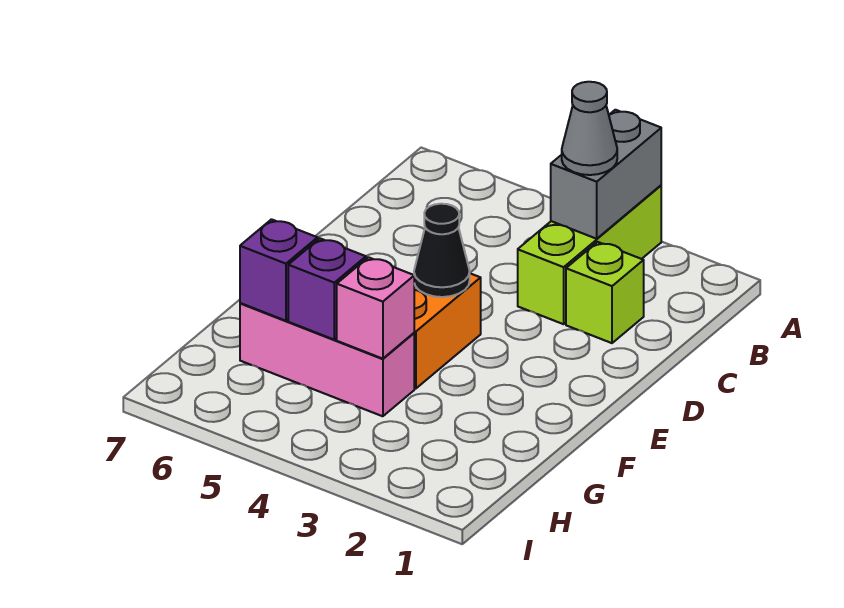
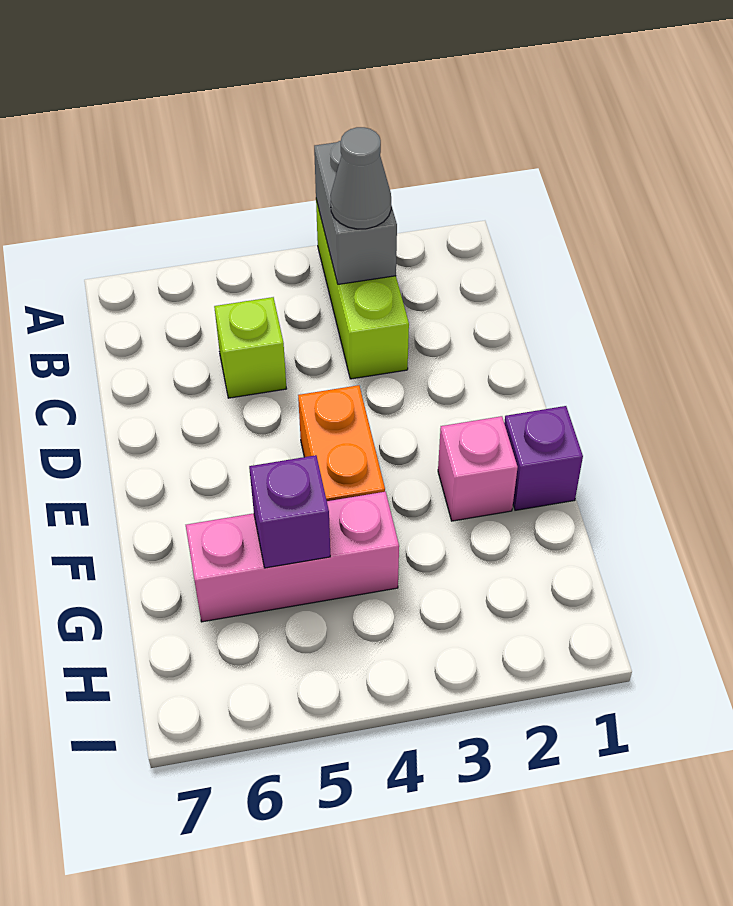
lime brick C2 level 1 -> lime brick C5 level 1
black cone E4 level 2 -> none
pink brick G4 level 2 -> pink brick F2 level 1
purple brick G6 level 2 -> purple brick F1 level 1

